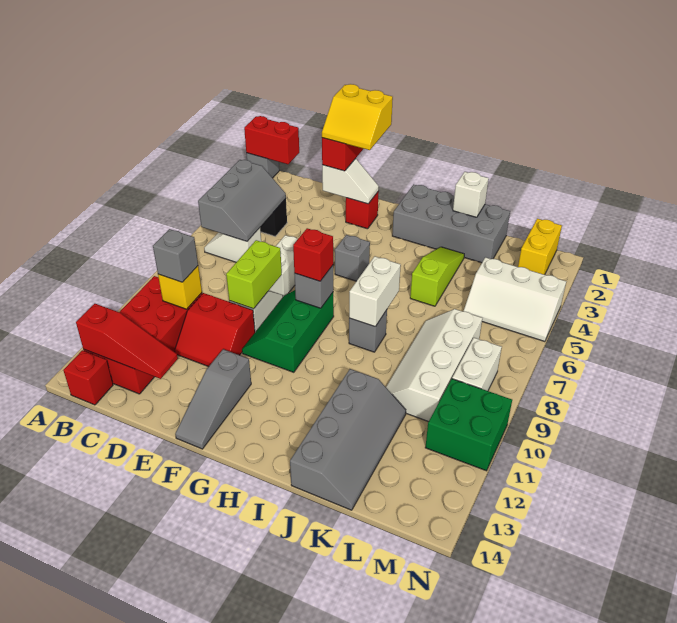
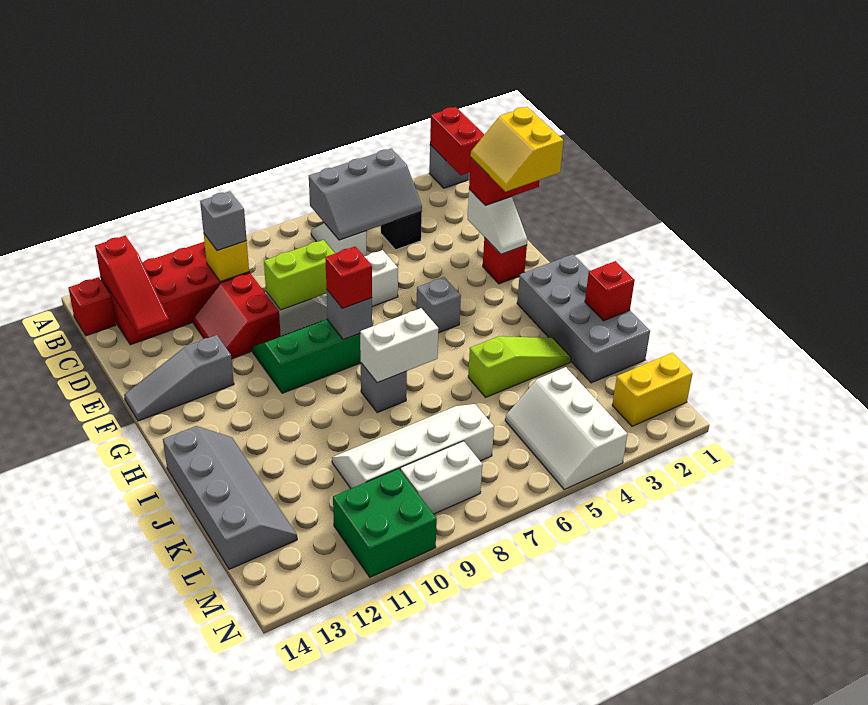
white brick J1 level 2 -> red brick J1 level 2
grey slope J11:K14 level 1 top J -> grey slope I13:L14 level 1 top 14

